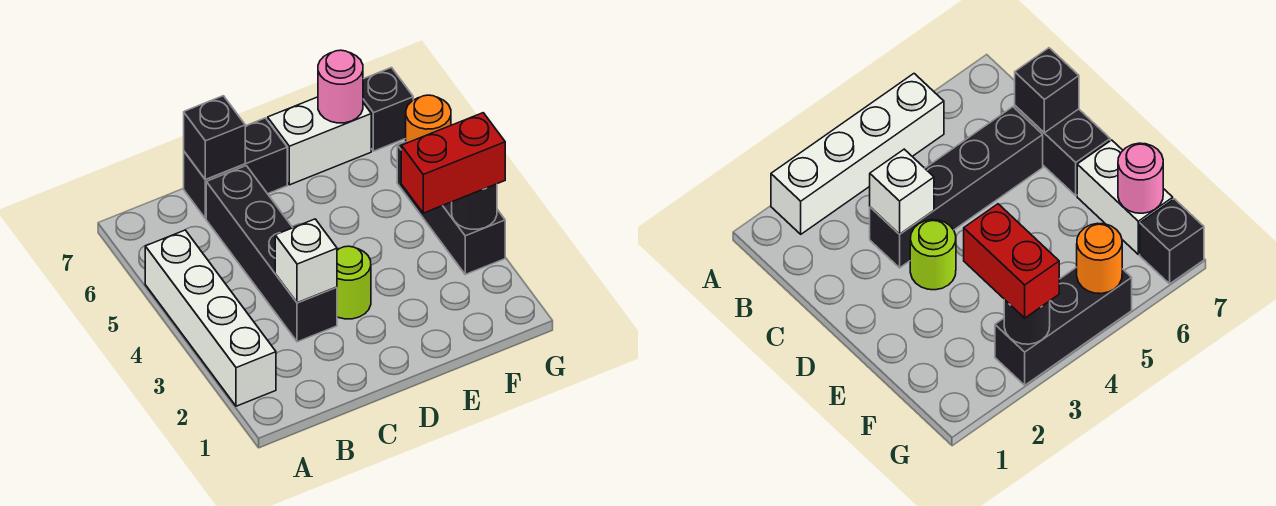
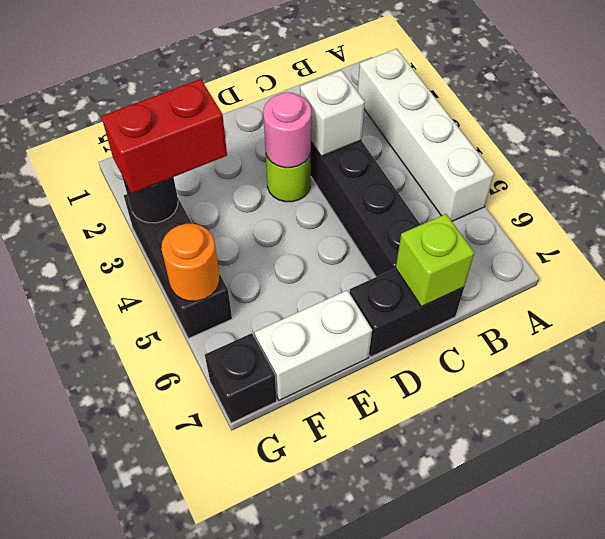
black brick C7 level 2 -> lime brick C7 level 2
pink round brick F7 level 2 -> pink round brick D3 level 2

